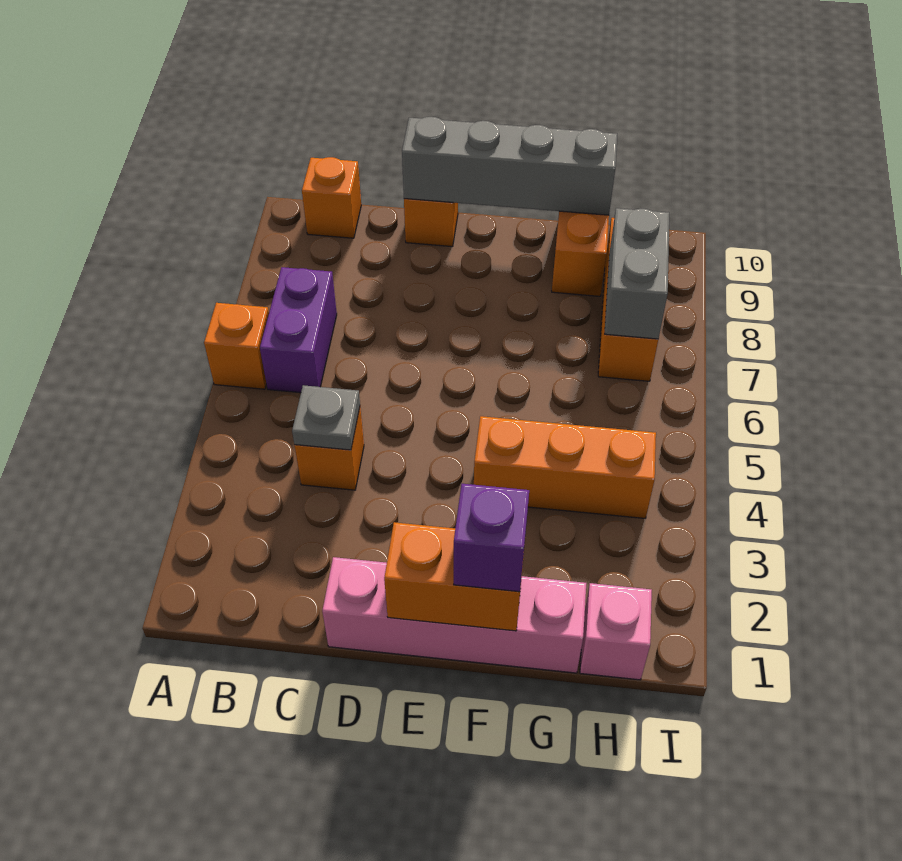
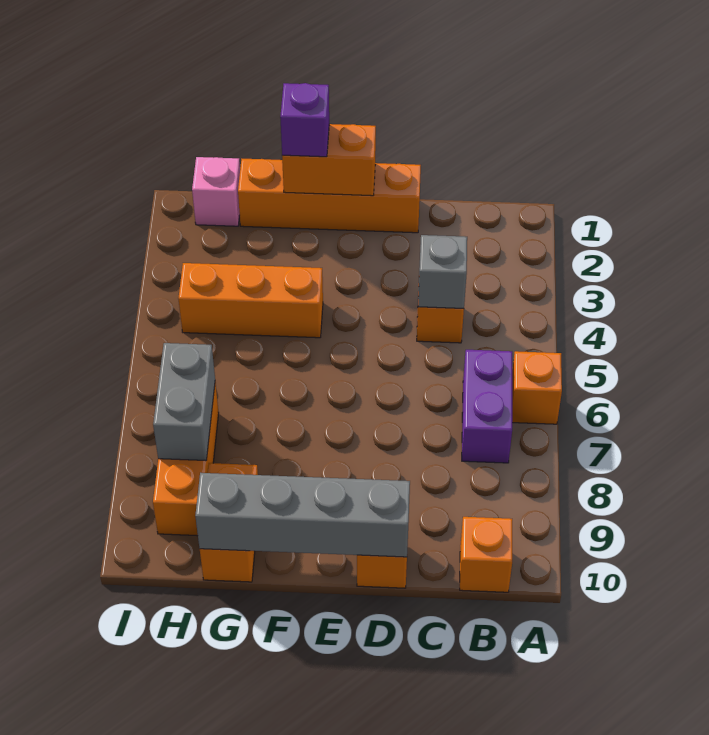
grey plate C4 level 2 -> grey brick C4 level 2
pink brick D1:G1 level 1 -> orange brick D1:G1 level 1

